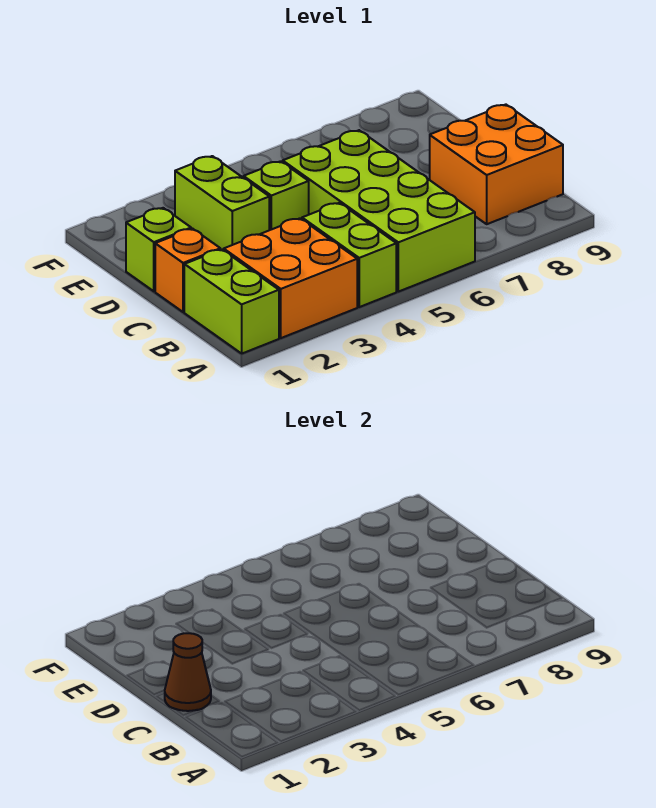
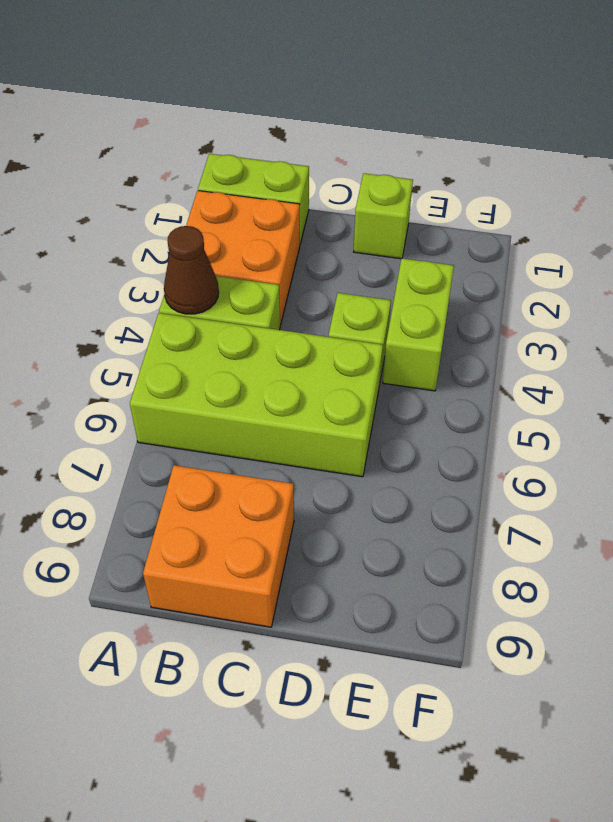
orange brick C1 level 1 -> none
brown cone C1 level 2 -> brown cone A4 level 2
lime brick D3:E3 level 1 -> lime brick E3:E4 level 1

